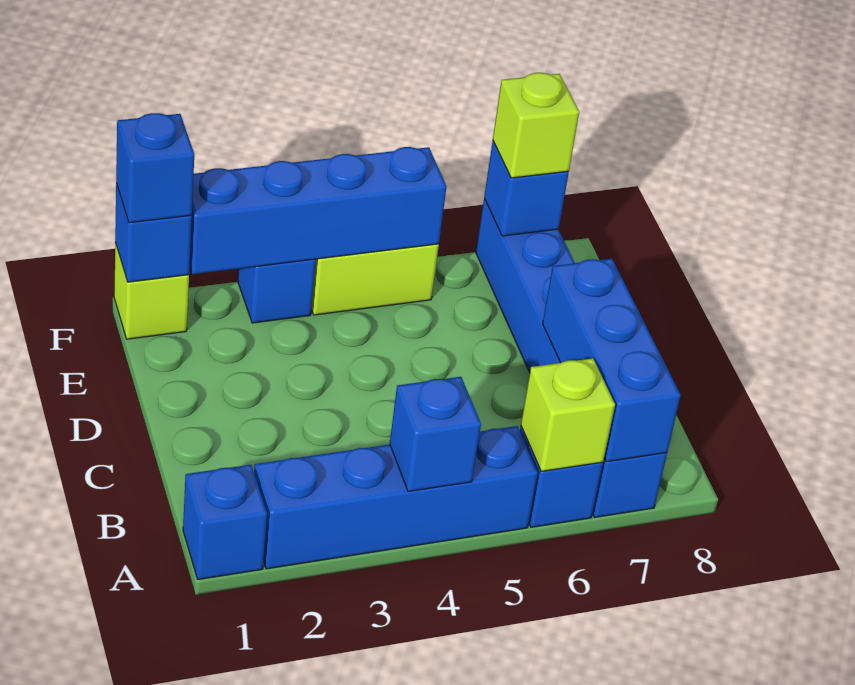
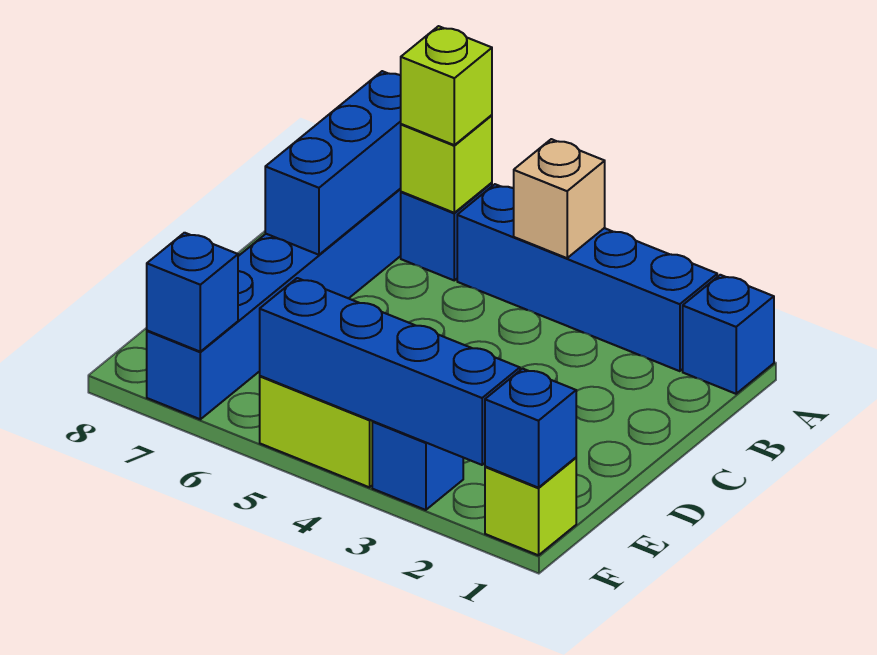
blue brick A4 level 2 -> tan brick A4 level 2
blue brick F1 level 3 -> none
lime brick F7 level 3 -> lime brick A6 level 3

